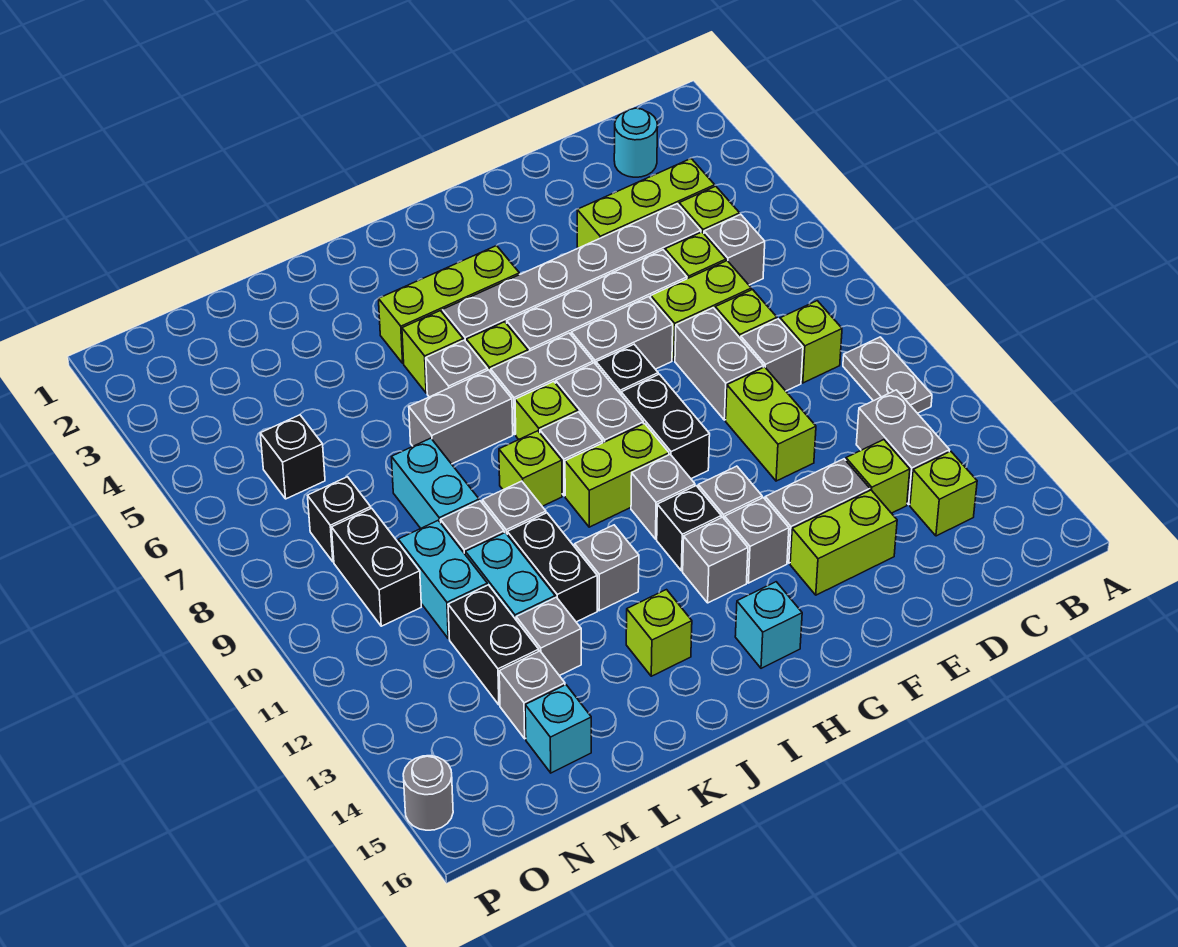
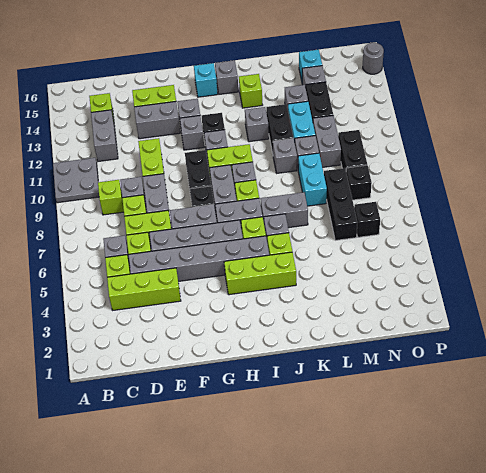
grey plate B10:B11 level 1 -> grey plate A10:B11 level 1
cyan round brick C2 level 1 -> none
lime brick D13 level 1 -> none
grey brick H13 level 1 -> grey brick I15 level 1
lime brick J9 level 1 -> none
none -> black brick M6:M8 level 1
cyan brick M10:M11 level 1 -> grey brick M10:M11 level 1

